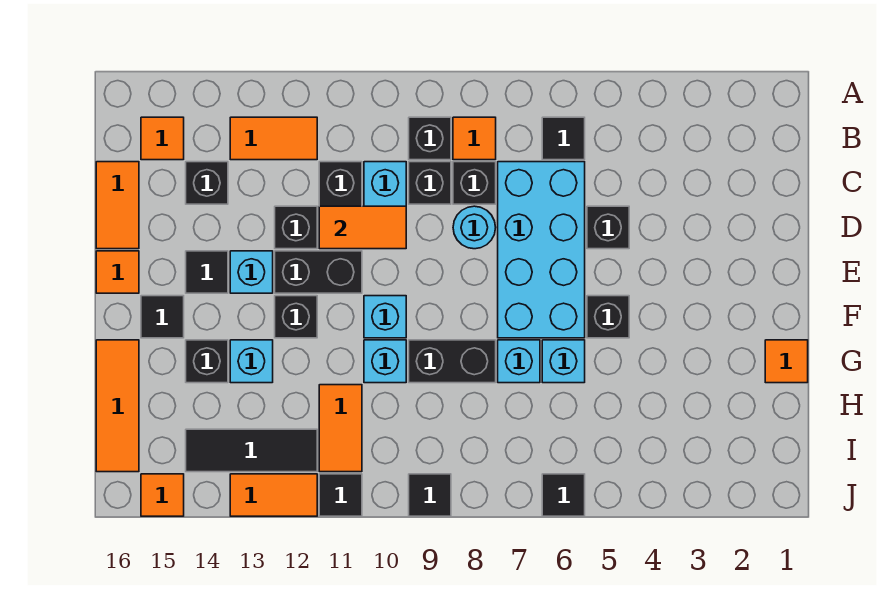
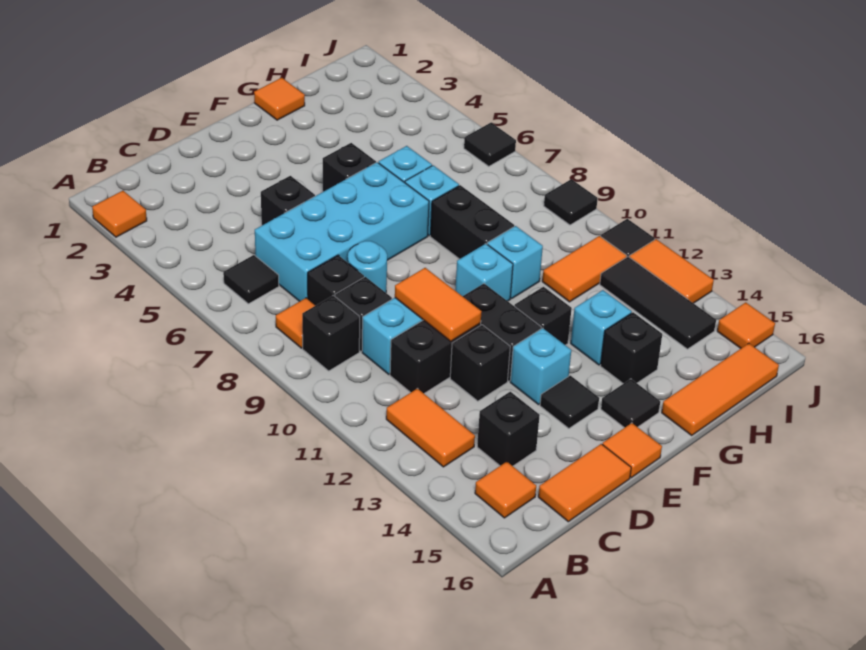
none -> orange tile A2 level 1

